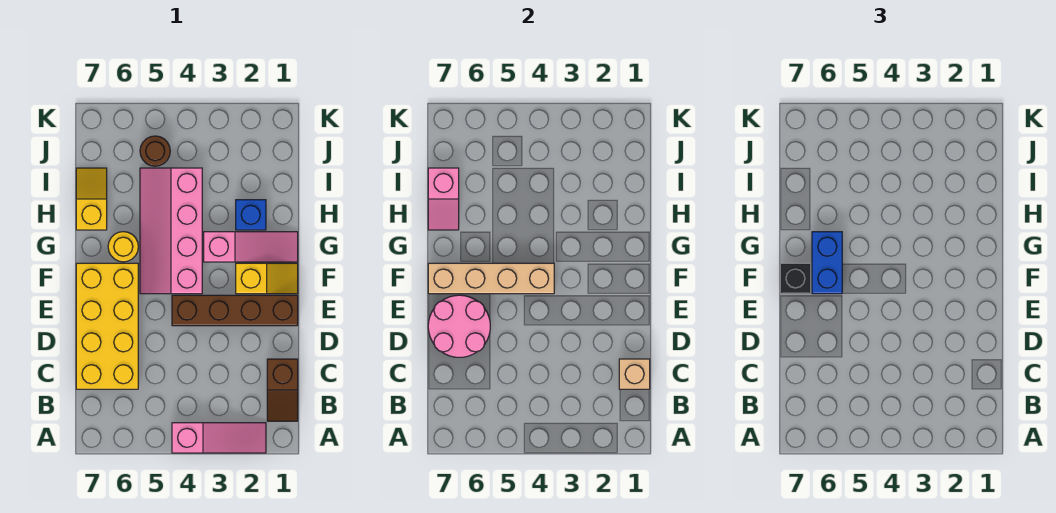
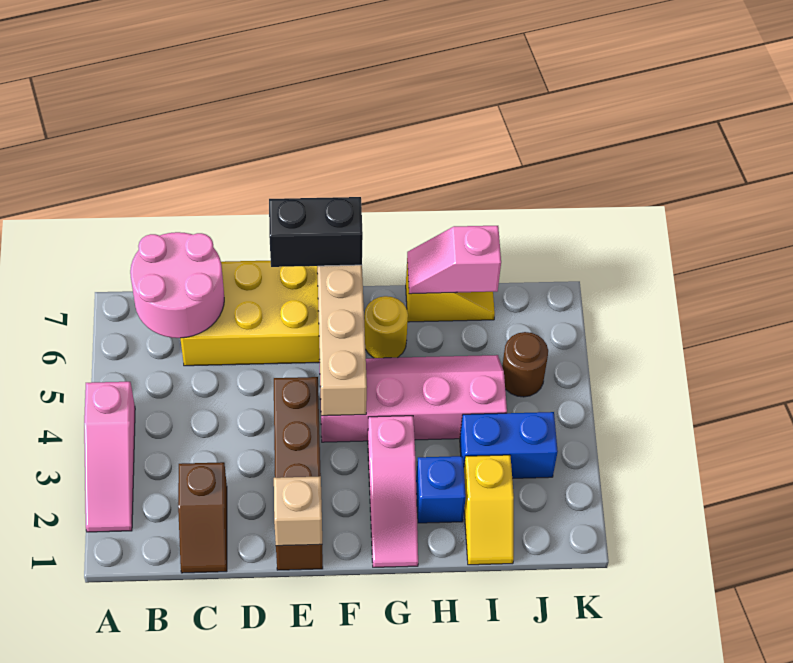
brown slope B1:C1 level 1 top C -> brown slope C1:C2 level 1 top 2
tan brick C1 level 2 -> tan brick E1 level 2
pink round brick D6:E7 level 2 -> pink round brick B6:C7 level 2
yellow slope F1:F2 level 1 top 2 -> yellow slope I1:I2 level 1 top 2
blue brick F6:G6 level 3 -> blue brick I3:J3 level 1
black brick F7 level 3 -> black brick E7:F7 level 3

